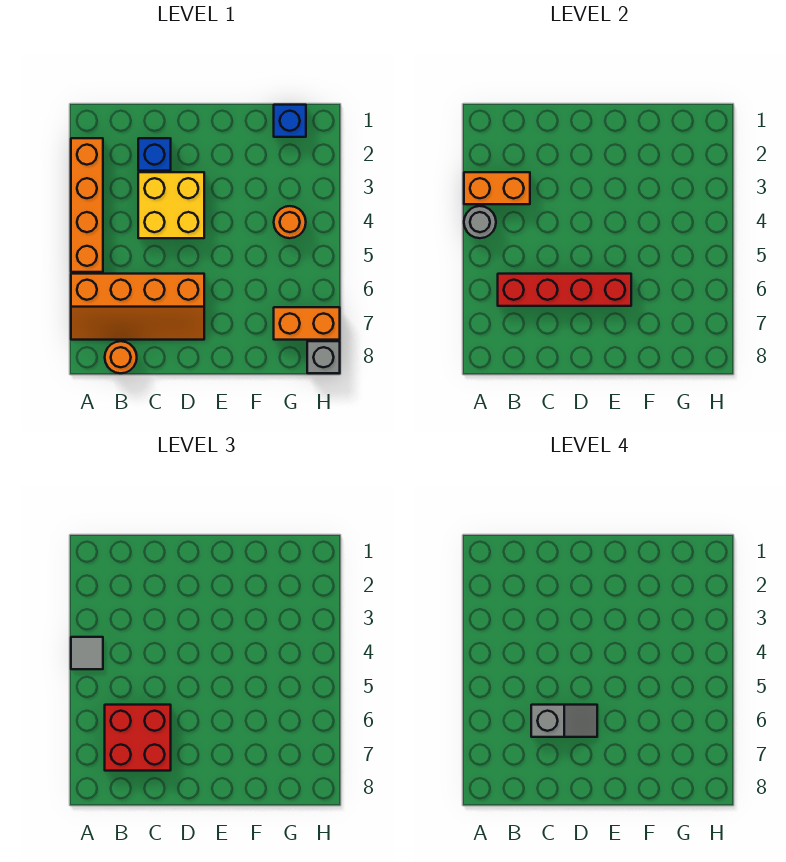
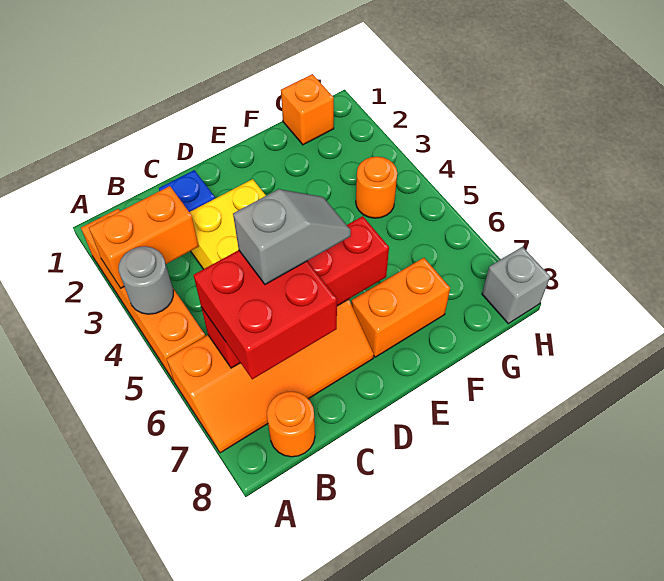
grey tile A4 level 3 -> none
blue brick G1 level 1 -> orange brick G1 level 1
orange brick G7:H7 level 1 -> orange brick E7:F7 level 1

